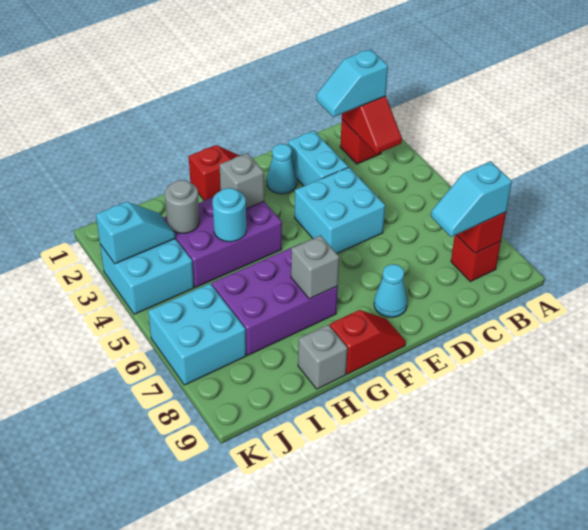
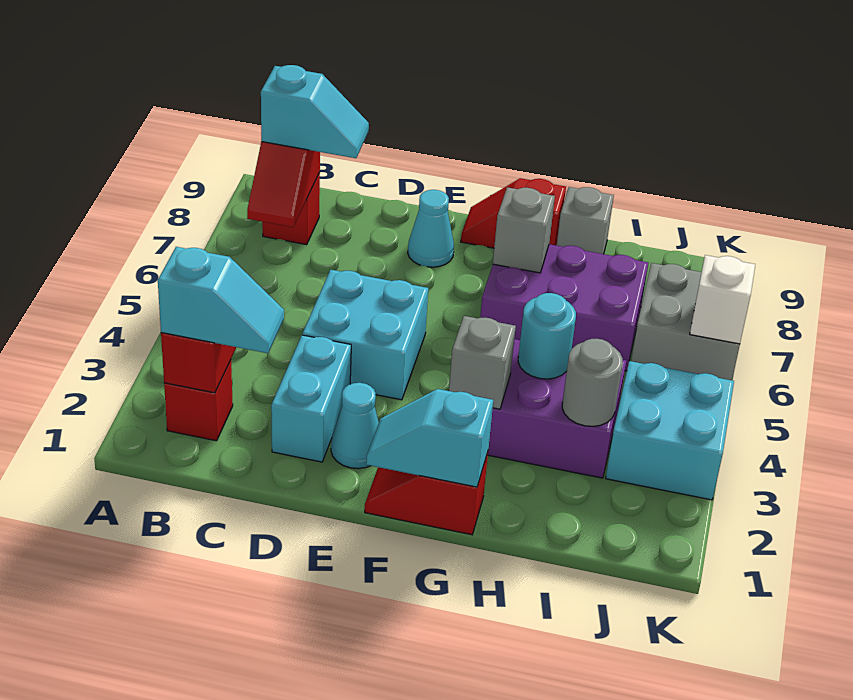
cyan slope J3:K3 level 2 top K -> cyan slope F1:G1 level 2 top G
cyan brick J6:K7 level 1 -> grey brick J6:K7 level 1
none -> white brick K6 level 2

